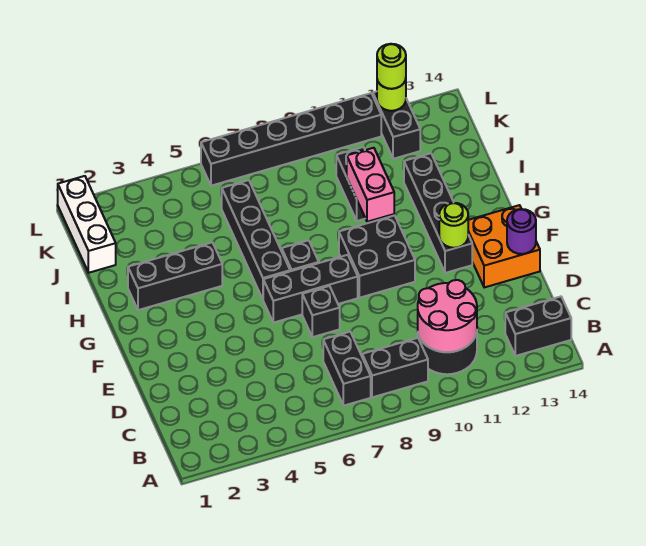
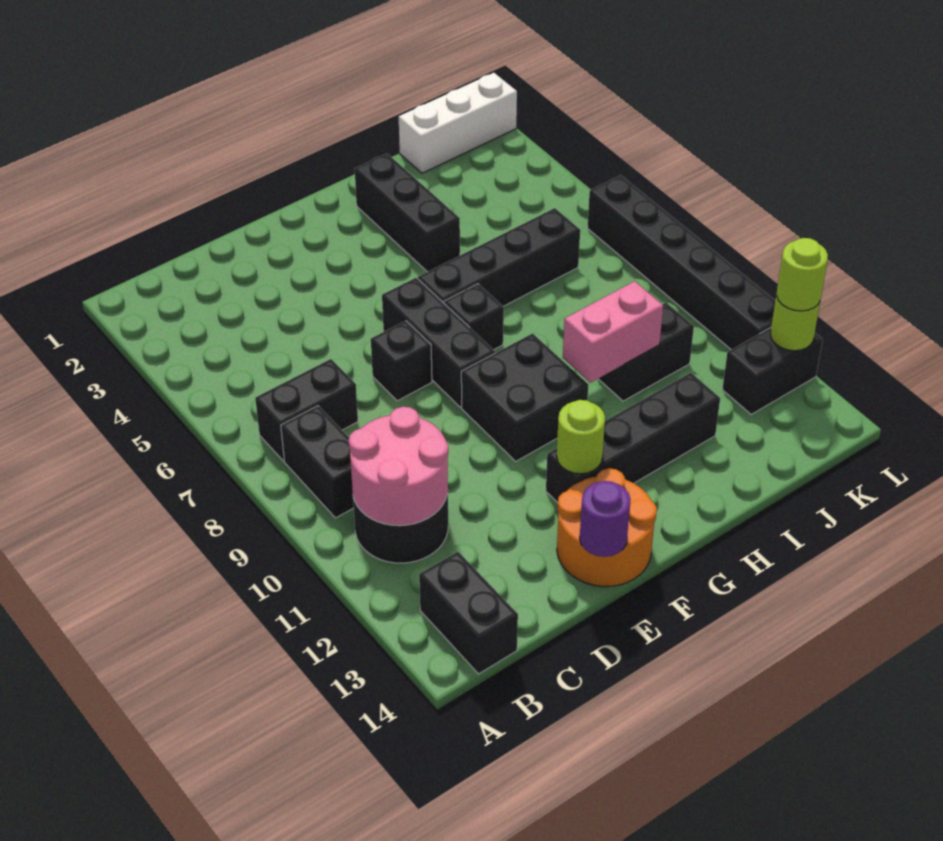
orange brick E13:F14 level 1 -> orange round brick E13:F14 level 1

